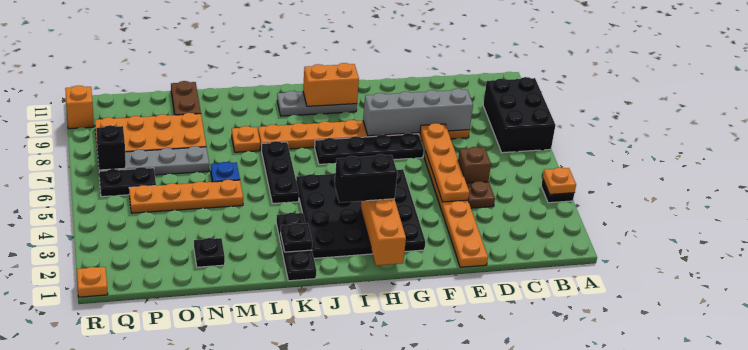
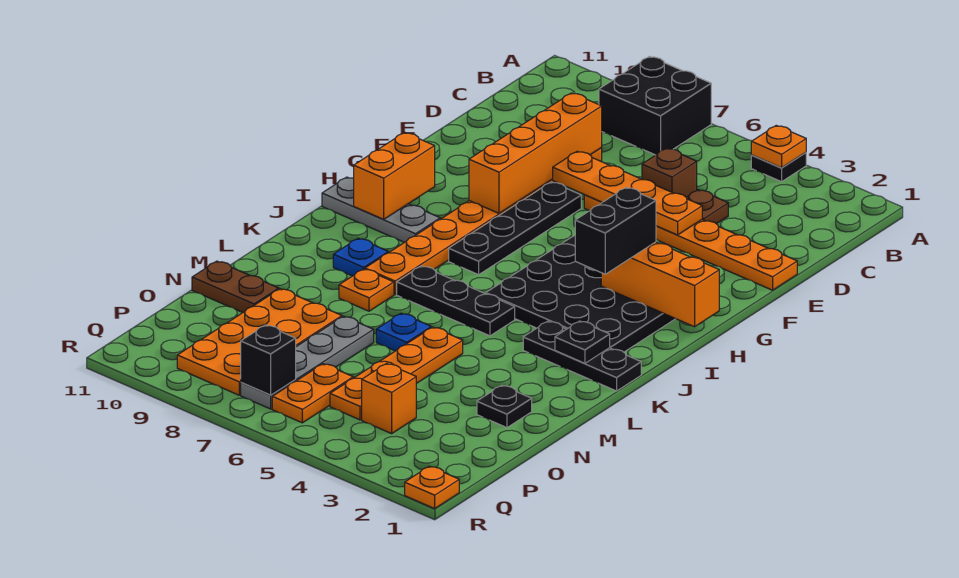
black brick A7:B9 level 1 -> black brick A7:B8 level 1
grey brick D8:G8 level 2 -> orange brick D8:G8 level 2
grey plate H10:J10 level 1 -> grey plate I9:I11 level 1
none -> blue plate K9 level 1
black plate P6:Q6 level 1 -> orange plate P6:Q6 level 1
orange brick R10 level 1 -> orange brick P4 level 1

